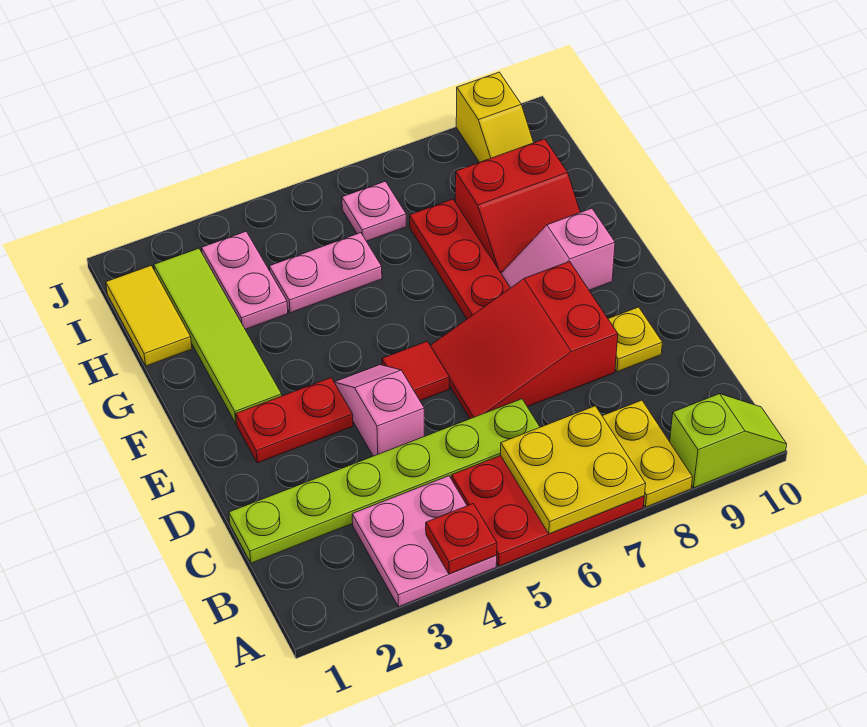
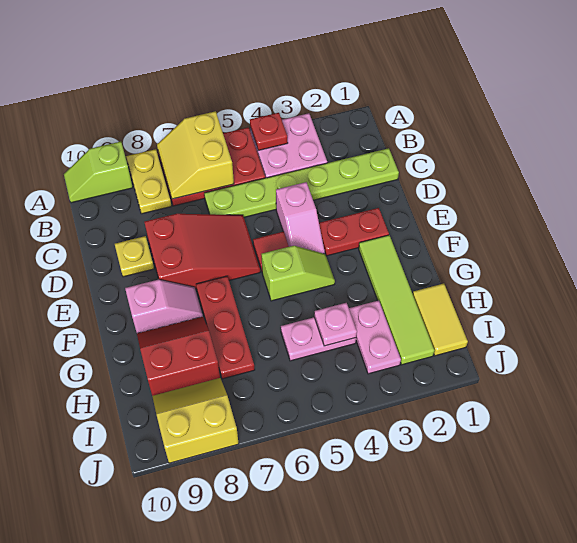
yellow plate A6:B7 level 2 -> yellow slope A6:B7 level 2 top 6
none -> lime slope F4:F5 level 1 top 5
pink plate I6 level 1 -> pink plate H4 level 2
yellow slope I9:J9 level 1 top J -> yellow slope I8:J9 level 1 top J

